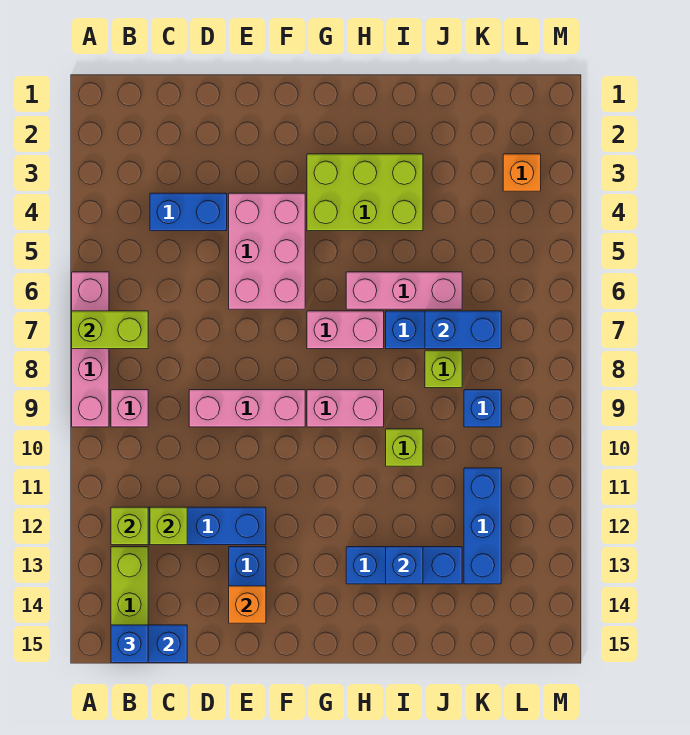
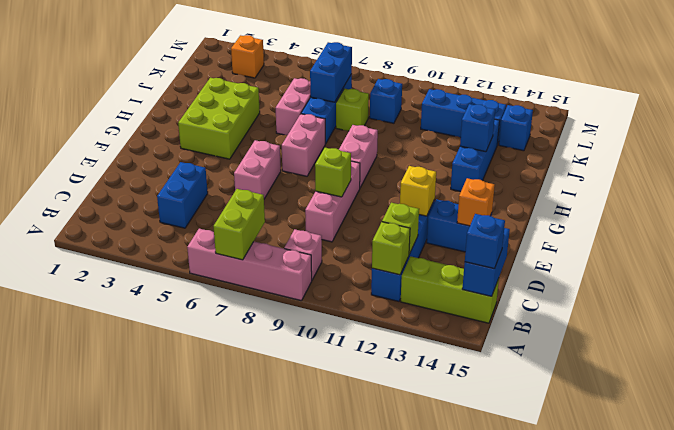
pink brick E4:F6 level 1 -> pink brick E6:F6 level 1
none -> yellow brick E12 level 2
pink brick H6:J6 level 1 -> pink brick I6:J6 level 1
lime brick I10 level 1 -> lime brick E9 level 2
none -> blue brick K14 level 1

